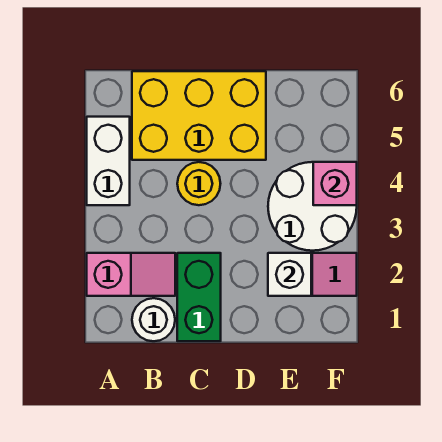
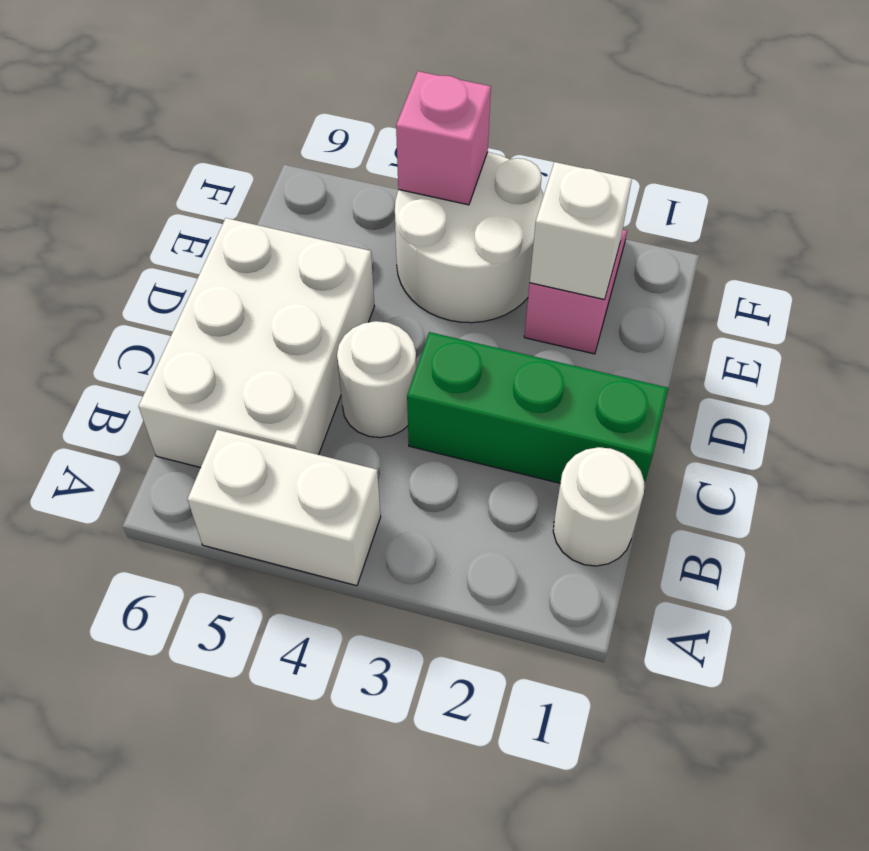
pink slope A2:B2 level 1 top A -> none
yellow brick B5:D6 level 1 -> white brick B5:D6 level 1
green brick C1:C2 level 1 -> green brick C1:C3 level 1
yellow round brick C4 level 1 -> white round brick C4 level 1

